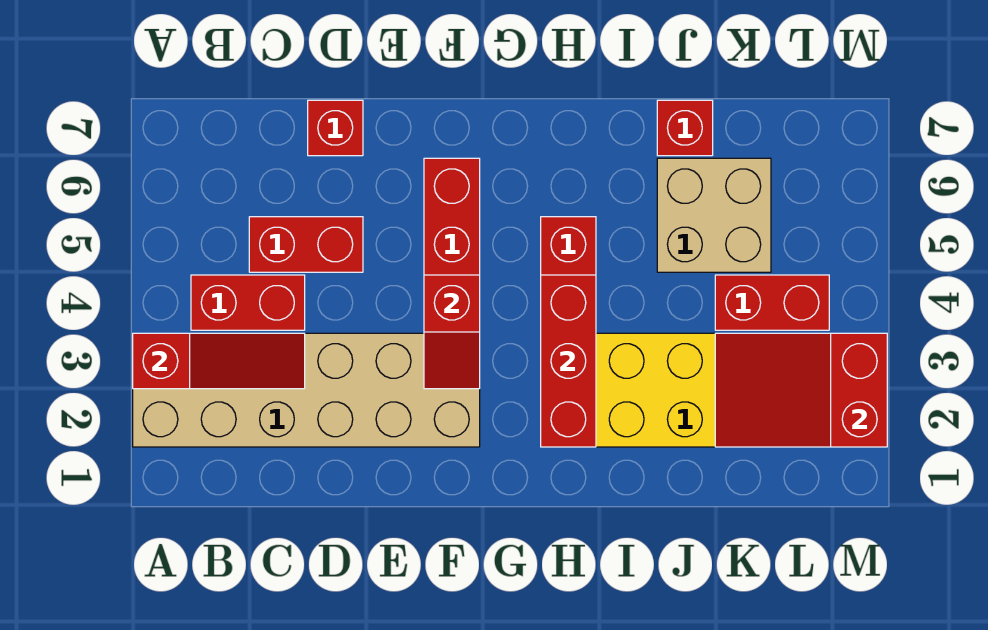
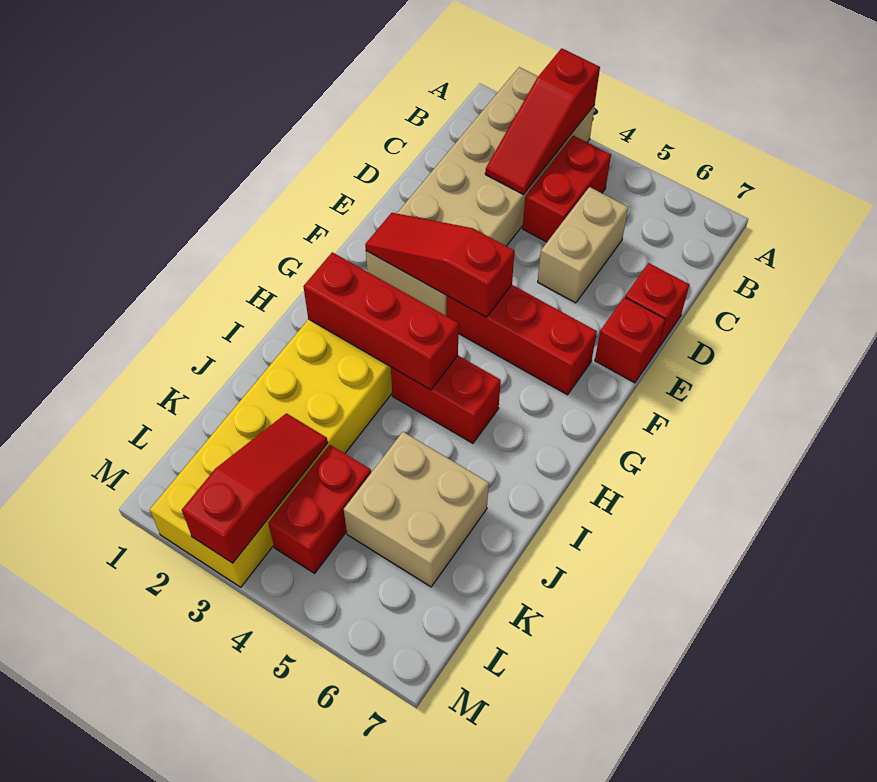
red brick C5:D5 level 1 -> tan brick C5:D5 level 1
red slope F3:F4 level 2 top 4 -> red slope F2:F4 level 2 top 4
red brick J7 level 1 -> red brick E7 level 1
red slope K2:M3 level 2 top M -> red slope K3:M3 level 2 top M

